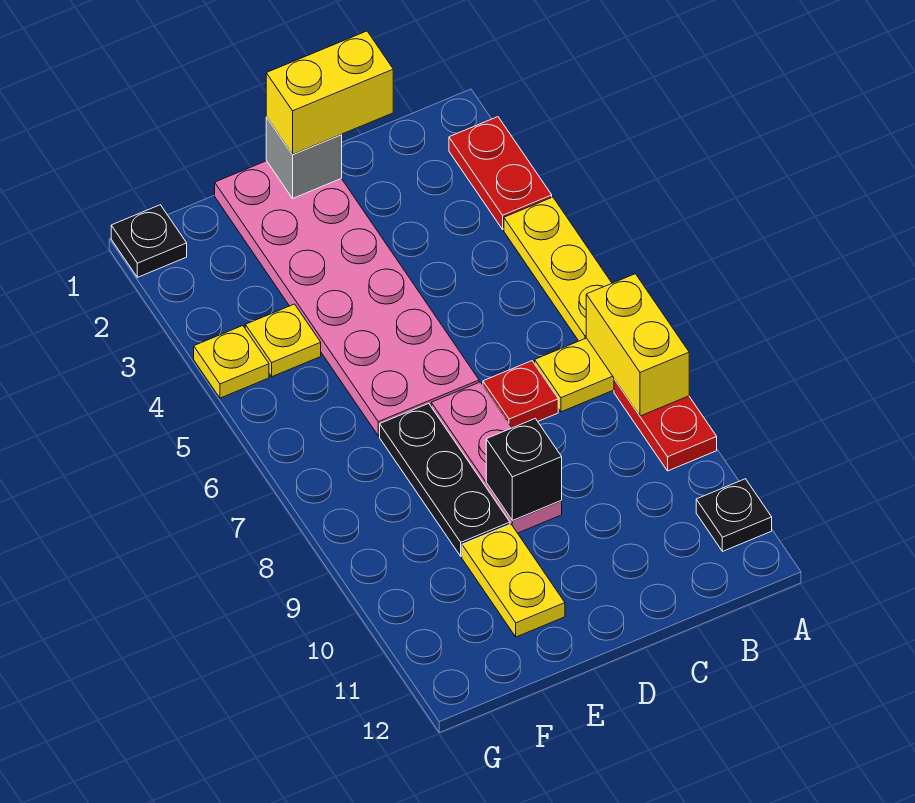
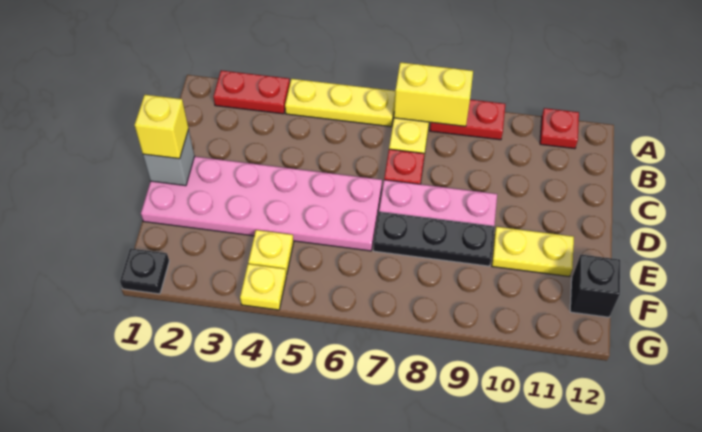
black plate A11 level 1 -> red plate A11 level 1
yellow brick C1:D1 level 3 -> yellow brick D1 level 3
black brick D9 level 2 -> black brick F12 level 1

